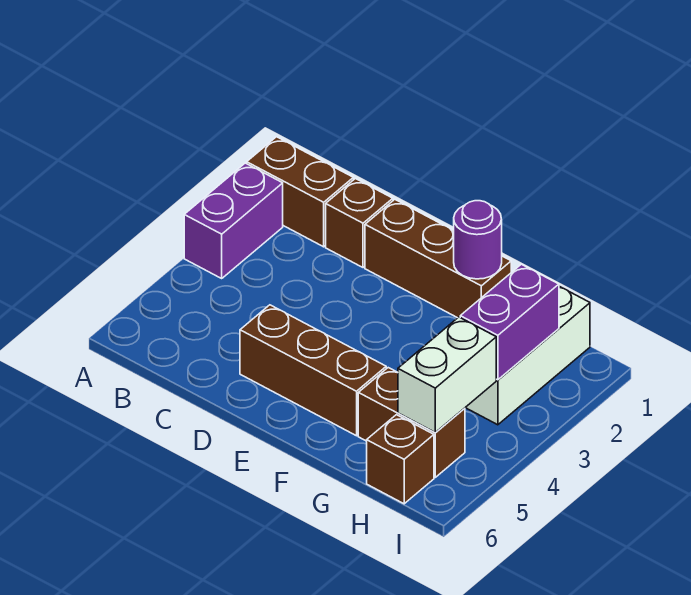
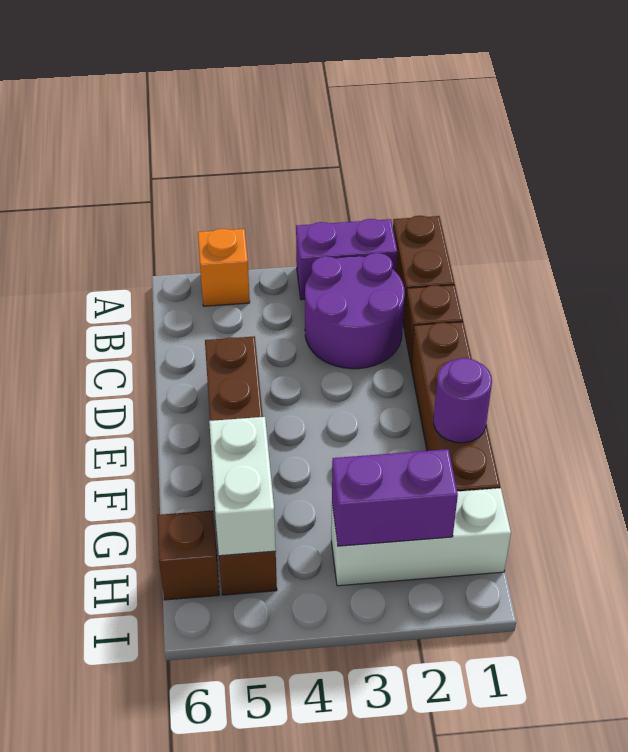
none -> orange brick A5 level 1
none -> purple round brick B2:C3 level 1
brown brick D1:F1 level 1 -> brown brick D1:G1 level 1
white brick H4:H5 level 2 -> white brick G5:H5 level 2

